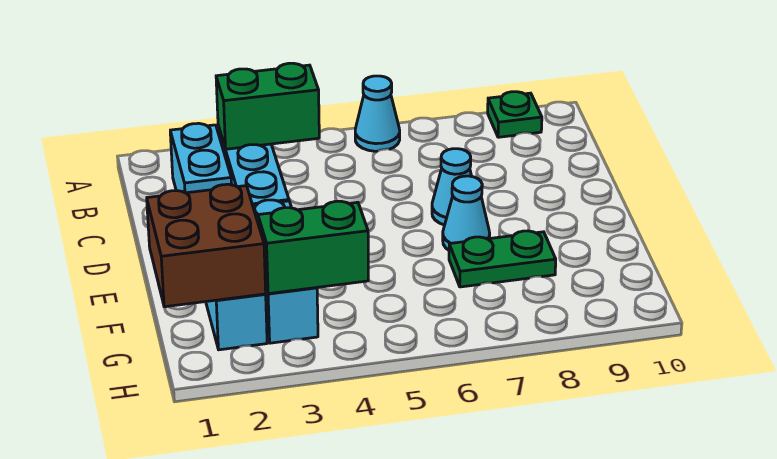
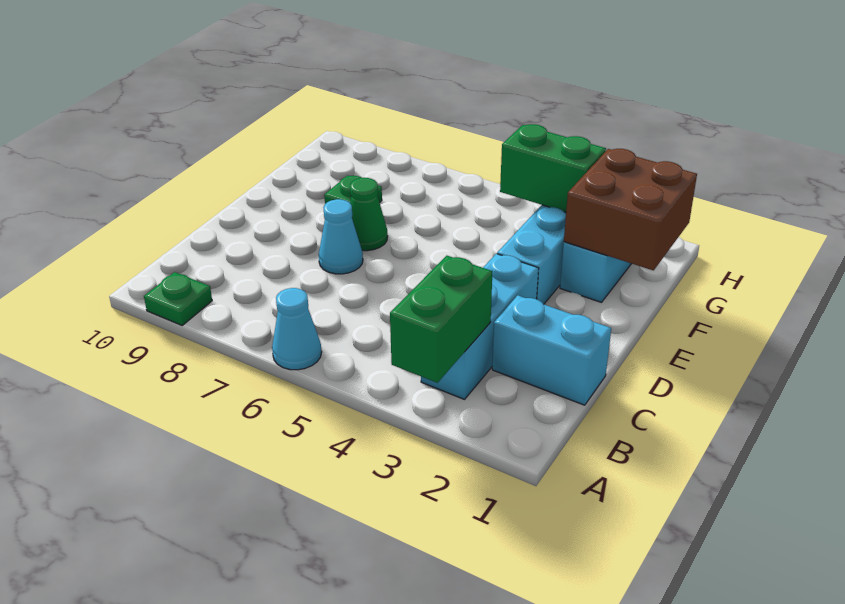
cyan brick B2:C2 level 1 -> cyan brick C1:C2 level 1
green brick B3:B4 level 2 -> green brick A3:B3 level 2
cyan cone E7 level 1 -> green cone E7 level 1
green plate F7:F8 level 1 -> green plate F8 level 1

